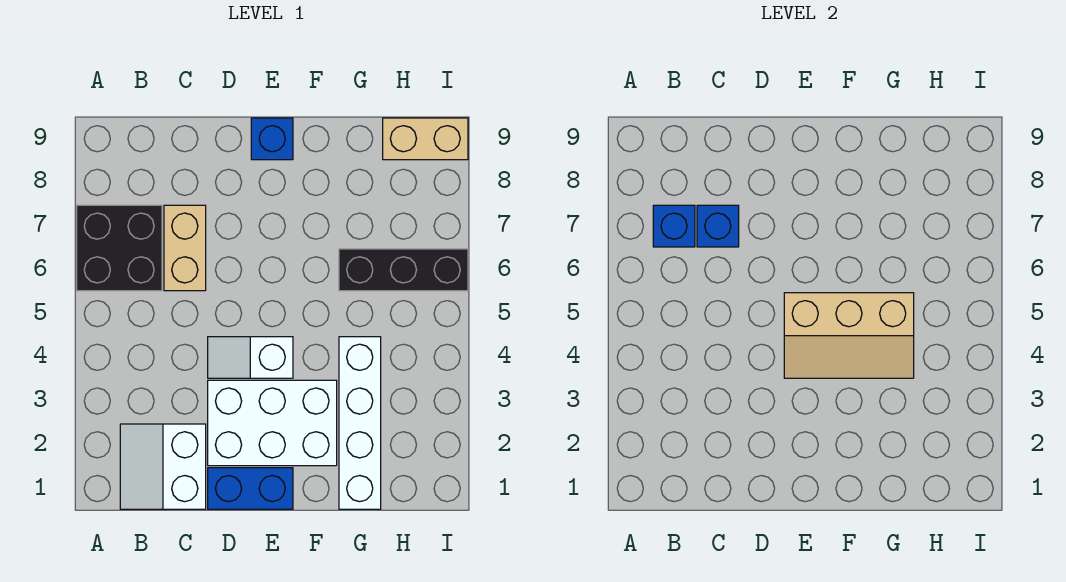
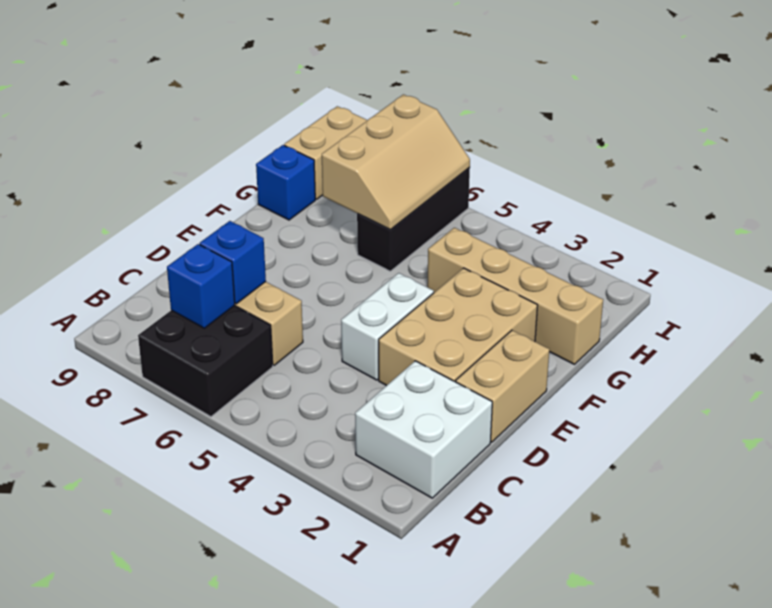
white slope B1:C2 level 1 top C -> white brick B1:C2 level 1
blue brick D1:E1 level 1 -> tan brick D1:E1 level 1
white brick D2:F3 level 1 -> tan brick D2:F3 level 1
white slope D4:E4 level 1 top E -> white brick D4:E4 level 1
tan slope E4:G5 level 2 top 5 -> tan slope G6:I7 level 2 top 7
blue brick E9 level 1 -> blue brick G9 level 1
white brick G1:G4 level 1 -> tan brick G1:G4 level 1

